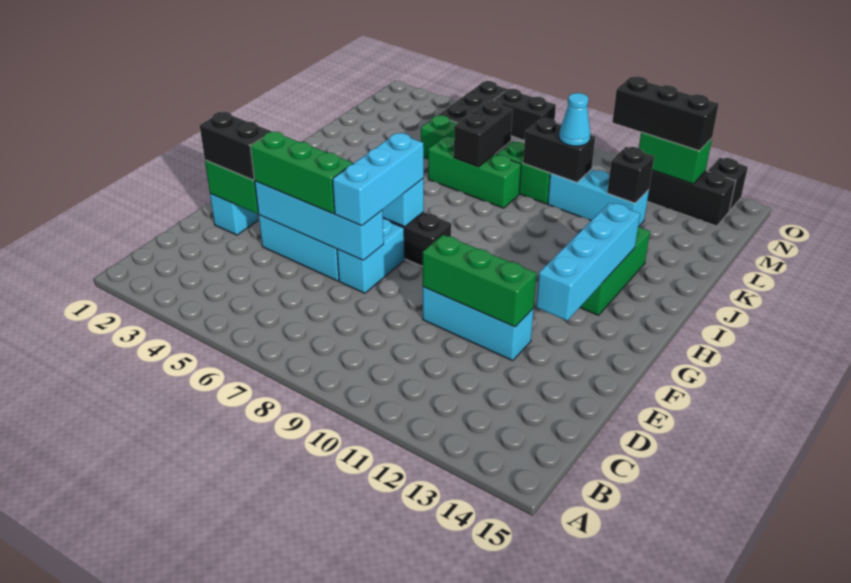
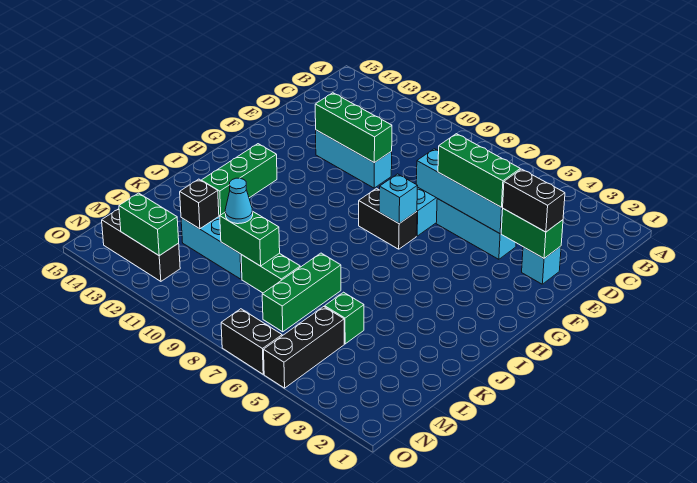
cyan brick E7:G7 level 3 -> none
cyan brick F13:I13 level 2 -> none
green brick K6:K8 level 1 -> green brick K7:M7 level 1
black brick K7:L7 level 2 -> none
black brick L9:L10 level 2 -> green brick L9:L10 level 2
black brick N11:N13 level 3 -> none
black brick O14 level 1 -> none

